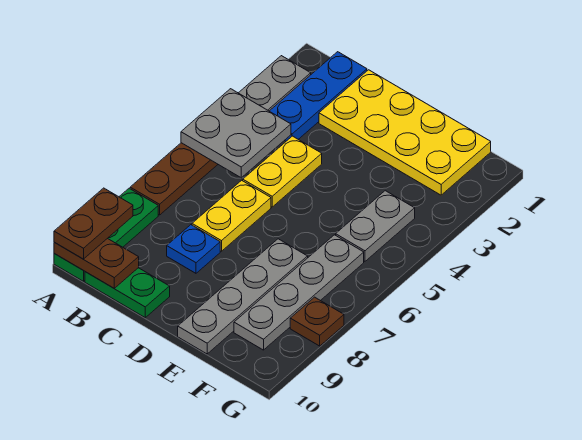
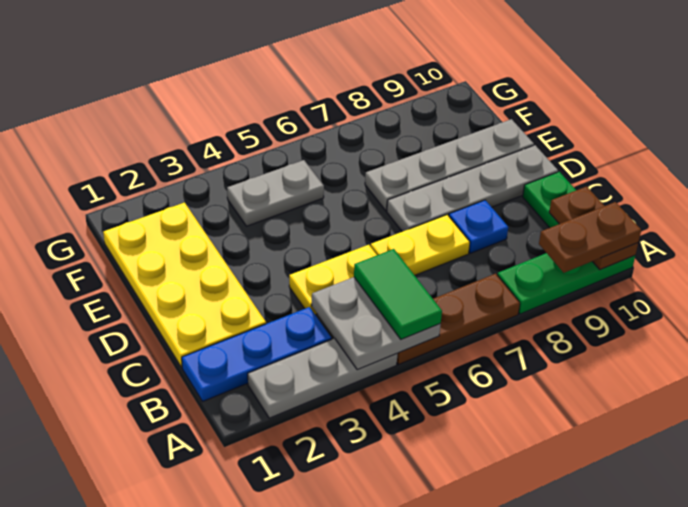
none -> green tile A5:B5 level 3
grey plate F6:F9 level 1 -> grey plate D7:D10 level 1
brown plate G8 level 1 -> none

